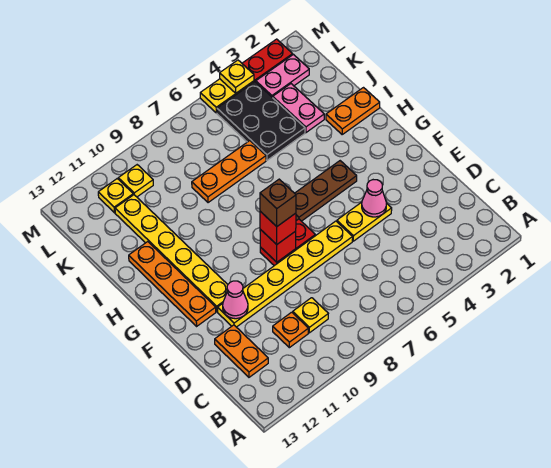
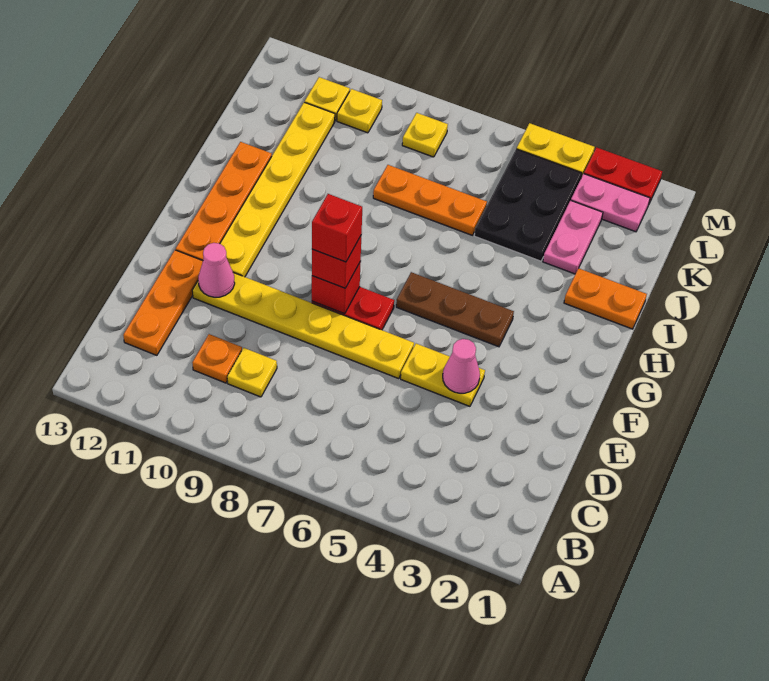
orange plate C12:D12 level 1 -> orange plate C12:E12 level 1
brown brick F8 level 4 -> red brick F8 level 4
yellow plate M4 level 2 -> yellow plate L8 level 1

